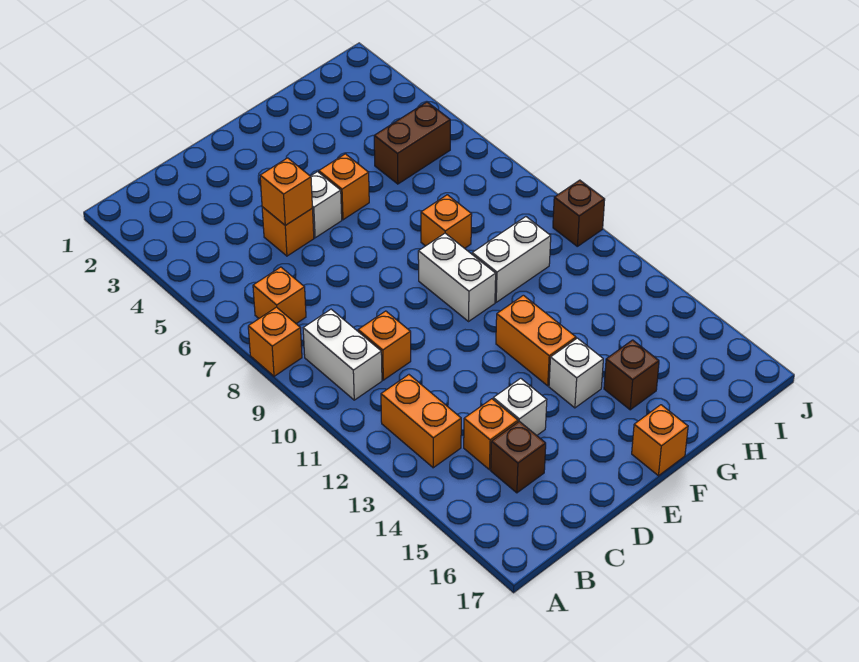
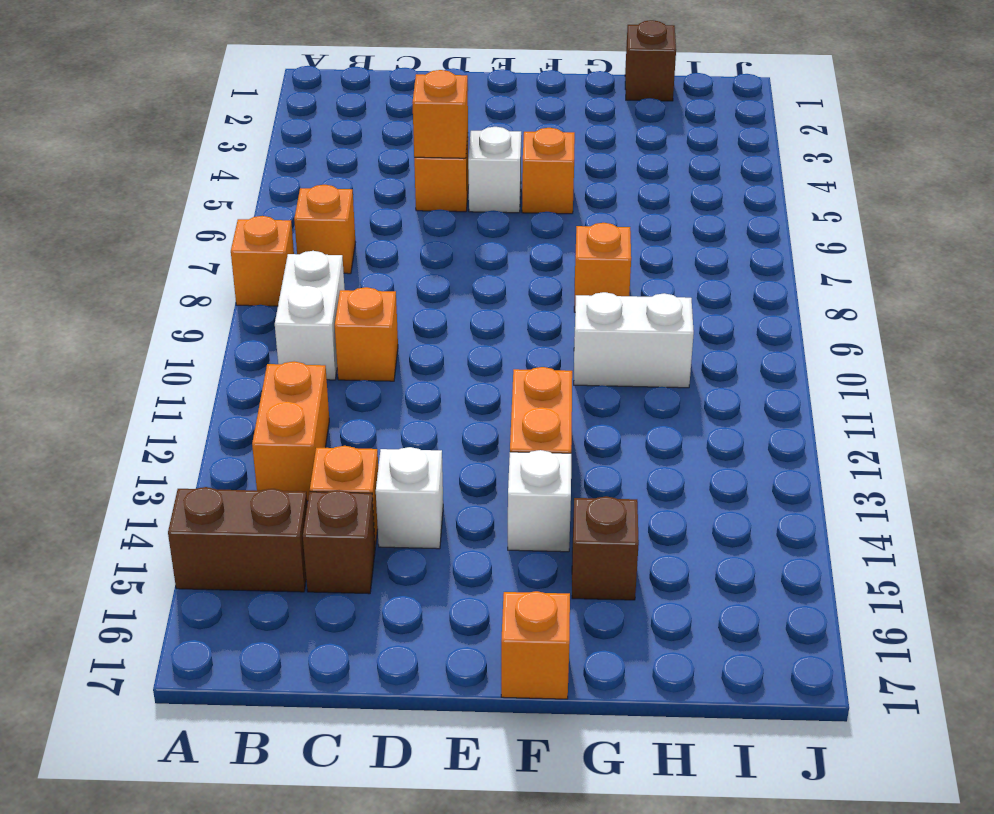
white brick F9:F10 level 1 -> none
brown brick H5:I5 level 1 -> brown brick A15:B15 level 1
brown brick J10 level 1 -> brown brick H1 level 1

